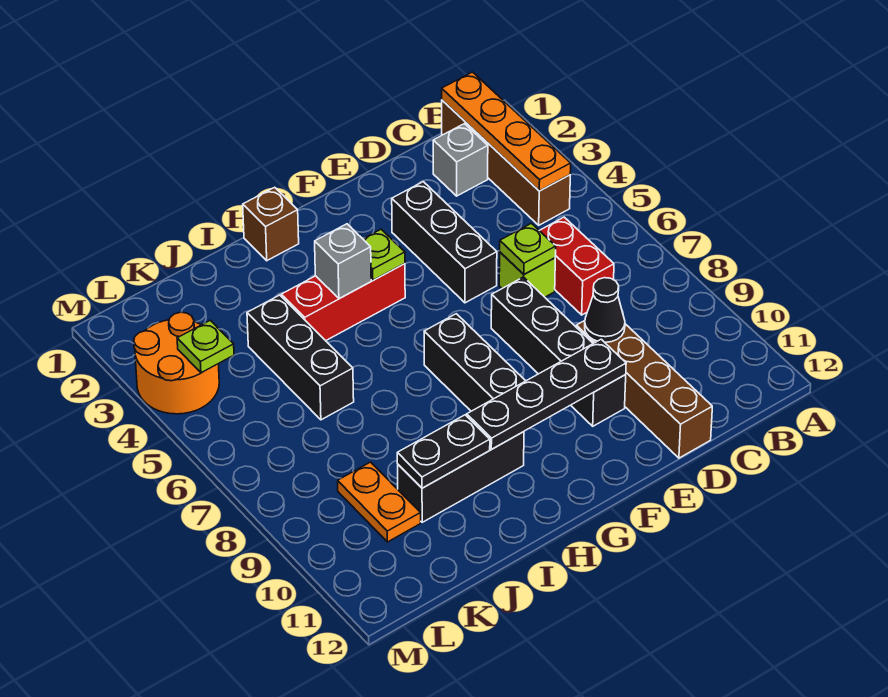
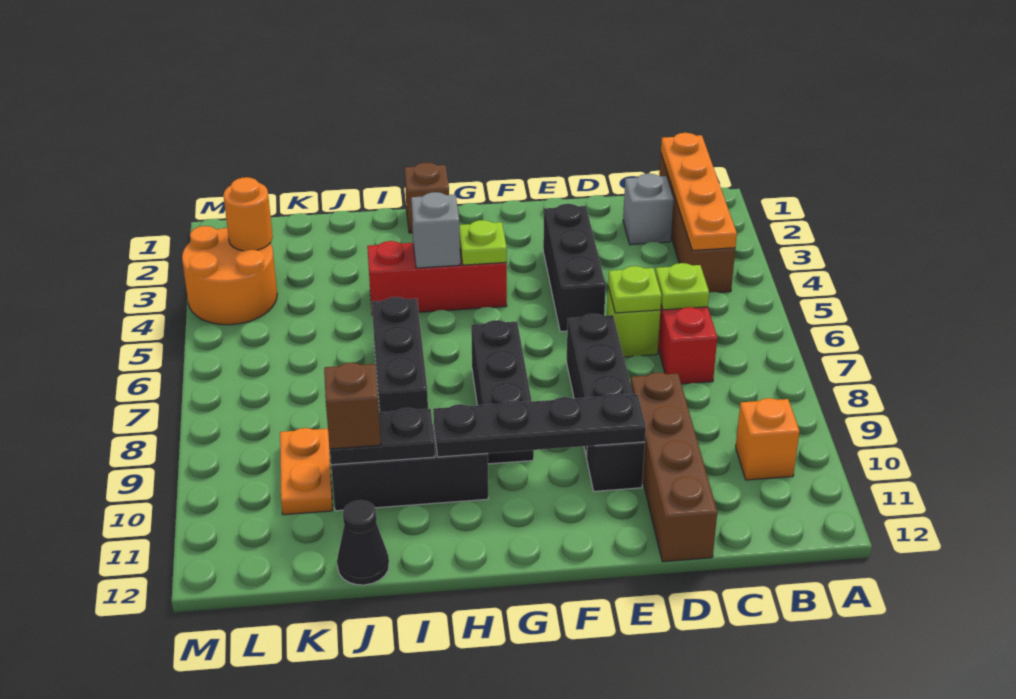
none -> orange brick B10 level 1
black cone D9 level 2 -> black cone J12 level 1
black brick J4:J6 level 1 -> black brick I6:I8 level 1
none -> brown brick J10 level 3
none -> orange round brick L3 level 2
lime plate L4 level 2 -> lime plate C6 level 2

